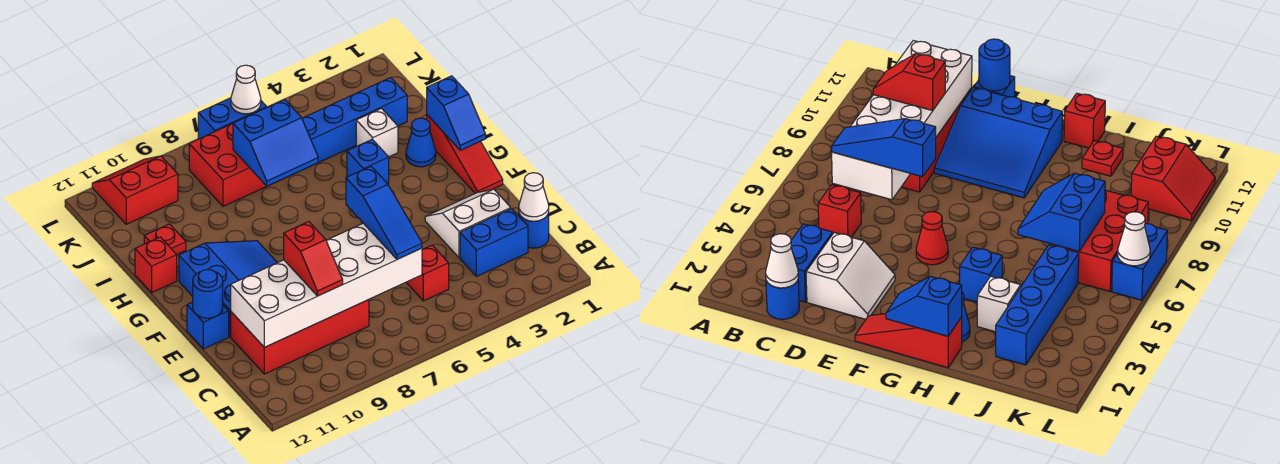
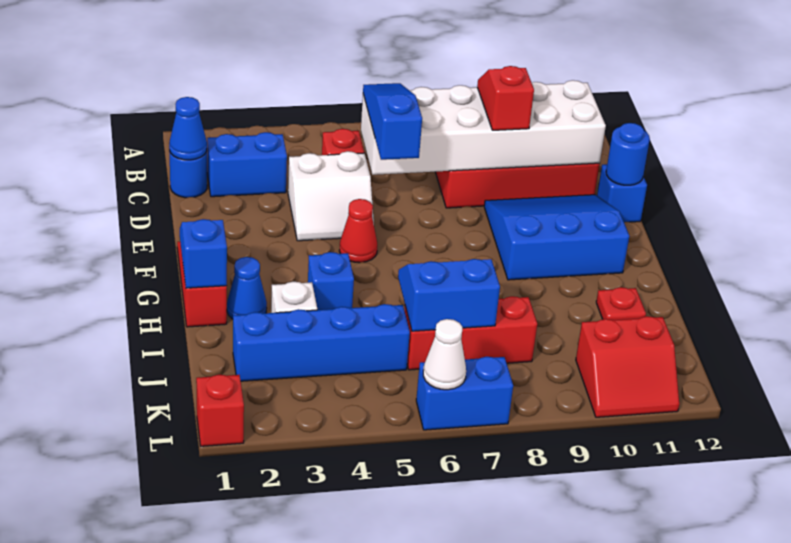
white cone C1 level 2 -> blue cone C1 level 2
white slope D2:E3 level 1 top D -> white slope D4:E5 level 1 top D
blue slope E9:G11 level 1 top 11 -> blue slope E9:G11 level 1 top G
red brick H12 level 1 -> red brick L1 level 1
red brick J6:K8 level 1 -> red brick J6:J8 level 1

